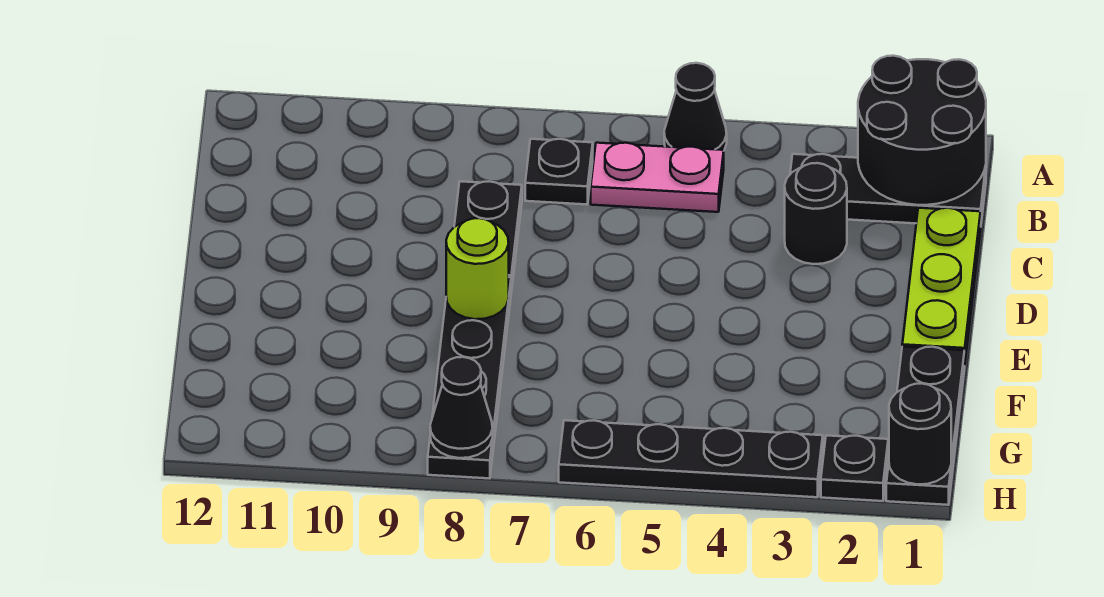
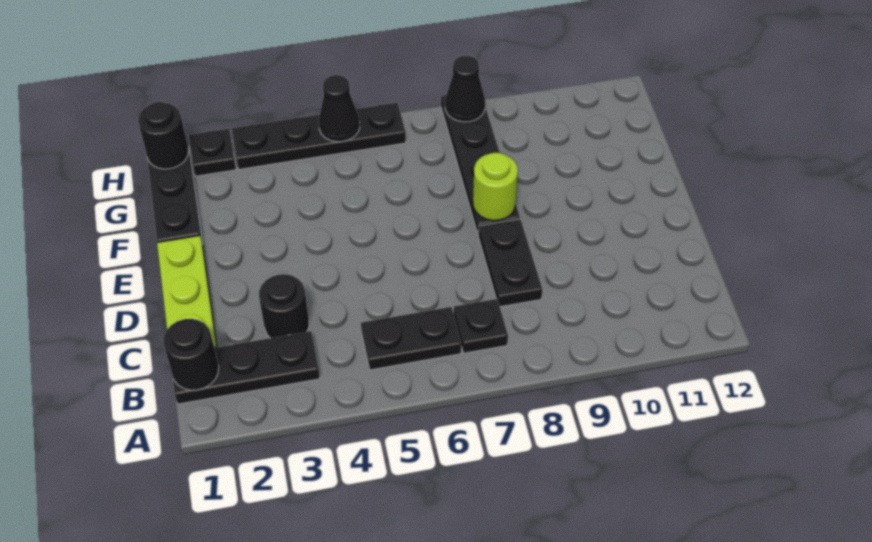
black round brick A1:B2 level 2 -> black round brick B1 level 2
black cone A5 level 1 -> black cone H5 level 2
pink plate B5:B6 level 1 -> black plate B5:B6 level 1

